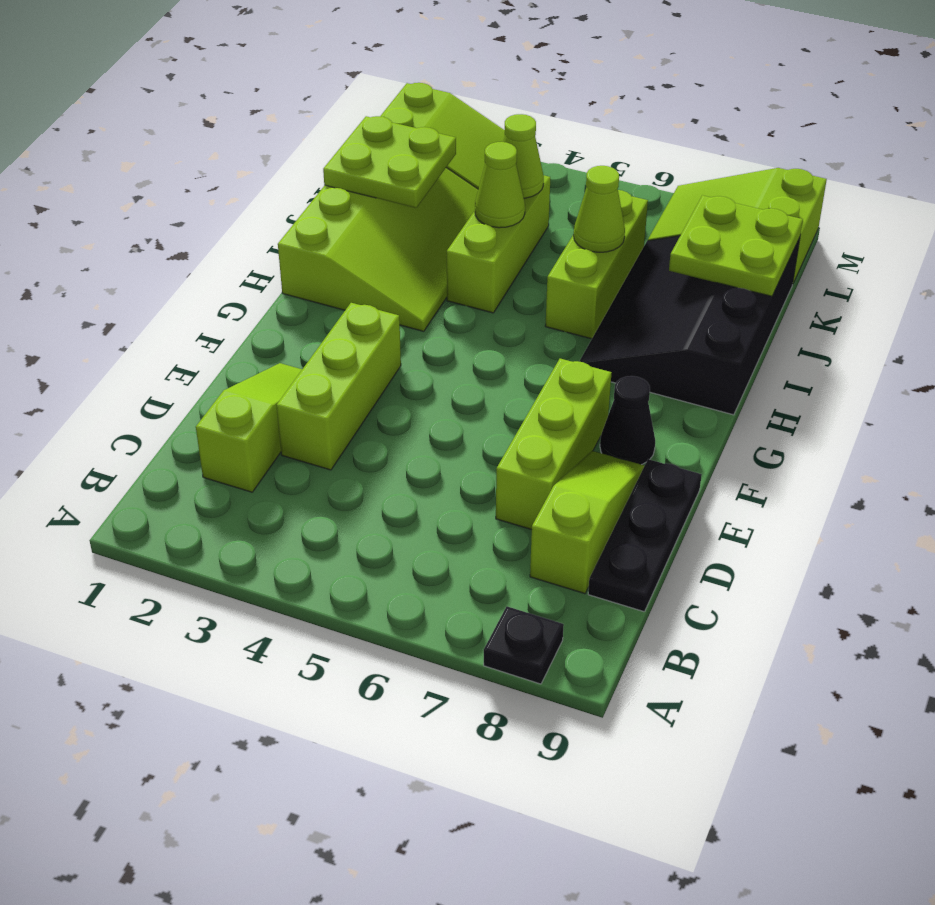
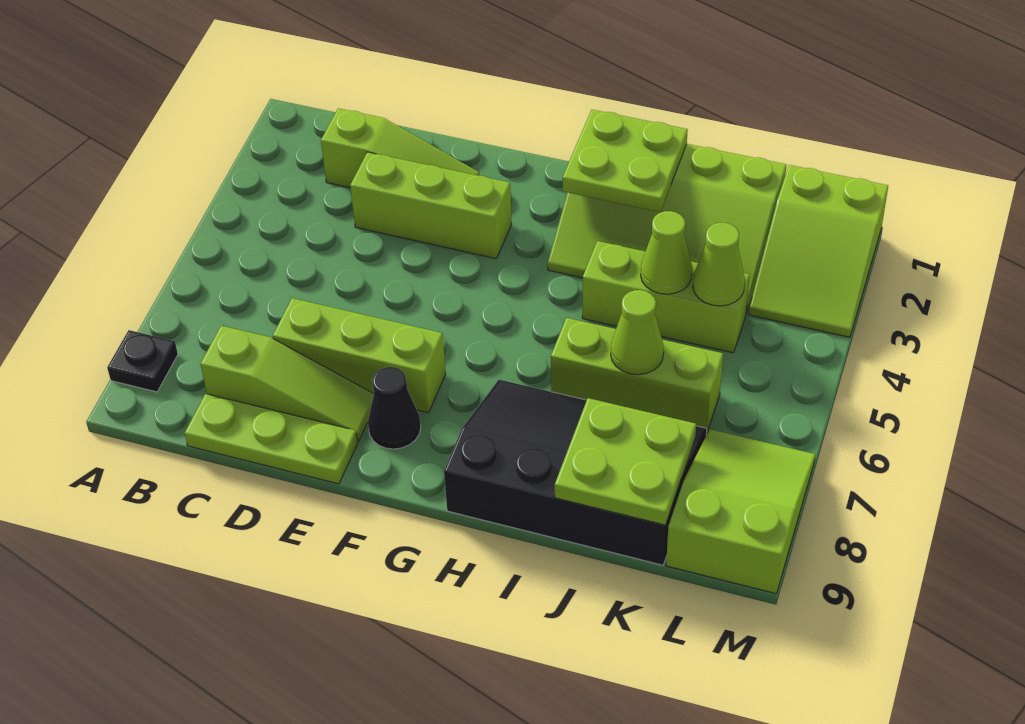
black plate C9:E9 level 1 -> lime plate C9:E9 level 1
lime plate J1:K2 level 2 -> lime plate H1:I2 level 2

